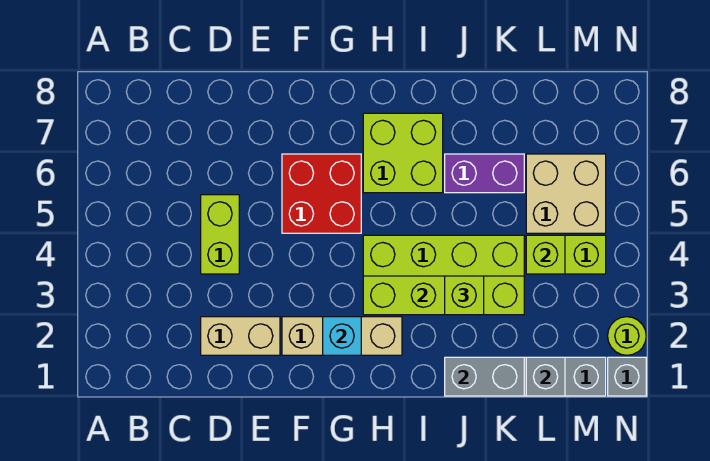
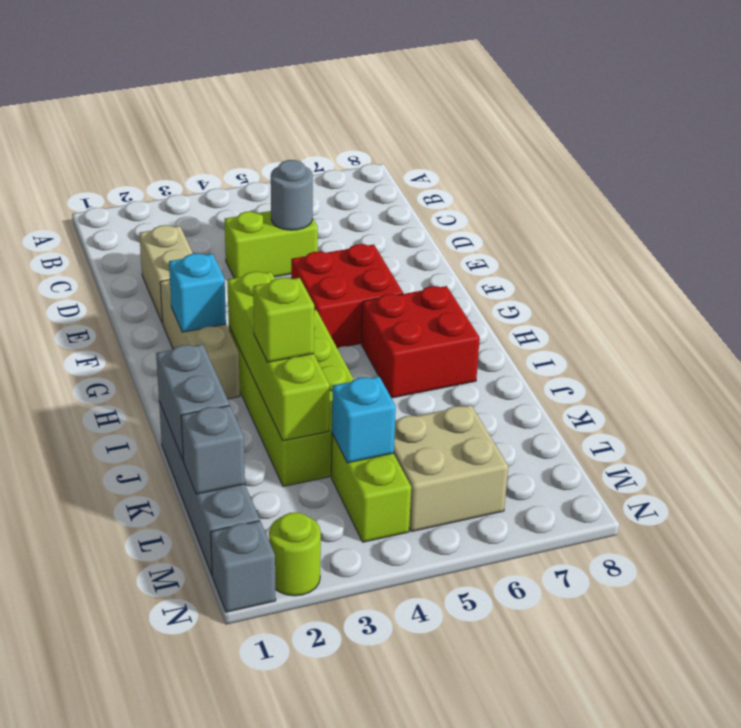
none -> grey round brick D5 level 2
lime brick H6:I7 level 1 -> red brick H6:I7 level 1
purple brick J6:K6 level 1 -> none
lime brick L4 level 2 -> cyan brick L4 level 2

